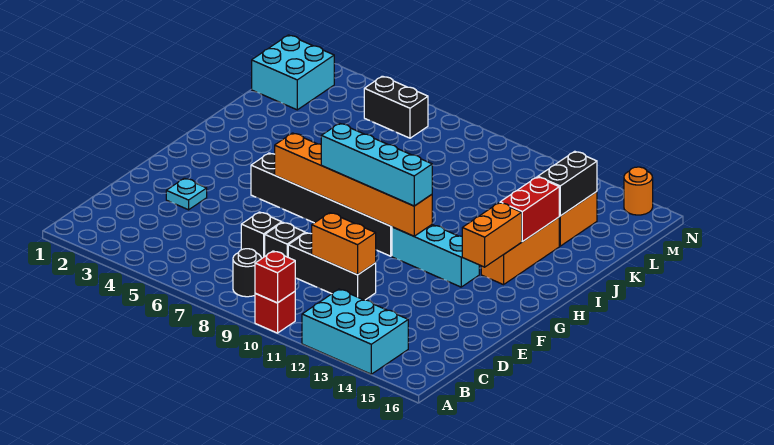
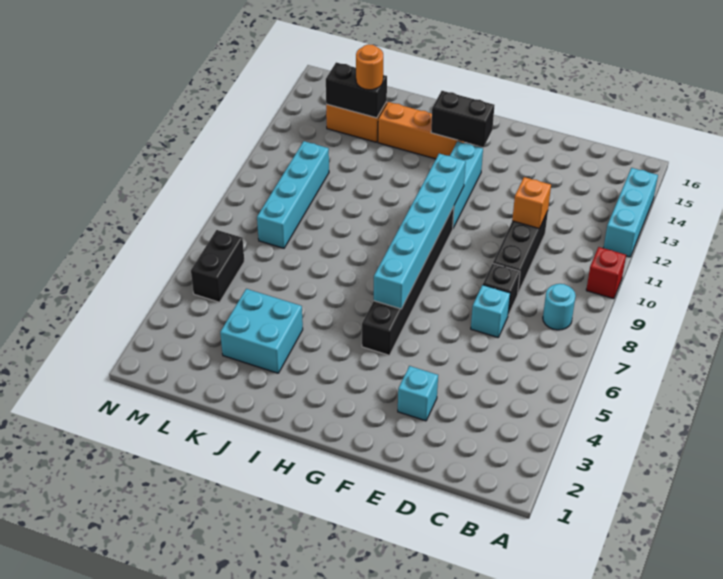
red brick A10 level 2 -> none
cyan brick A12:B14 level 1 -> cyan brick A12:A14 level 1
black round brick B8 level 1 -> cyan round brick B8 level 1
black brick D7 level 1 -> cyan brick D7 level 1
orange brick D10:D11 level 2 -> orange brick D11 level 2
cyan plate E3 level 1 -> cyan brick E3 level 1
orange brick G6:G11 level 2 -> cyan brick G6:G11 level 2
cyan brick G8:G11 level 3 -> cyan brick L8:L11 level 1
orange brick G14:H14 level 2 -> black brick G14:H14 level 2
red brick I14:J14 level 2 -> none
cyan brick L1:M2 level 1 -> cyan brick J3:K4 level 1
orange round brick N15 level 1 -> orange round brick K14 level 3

